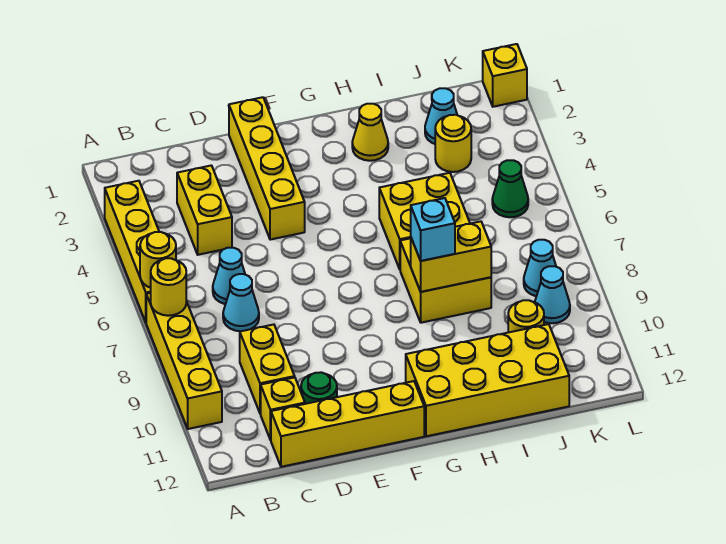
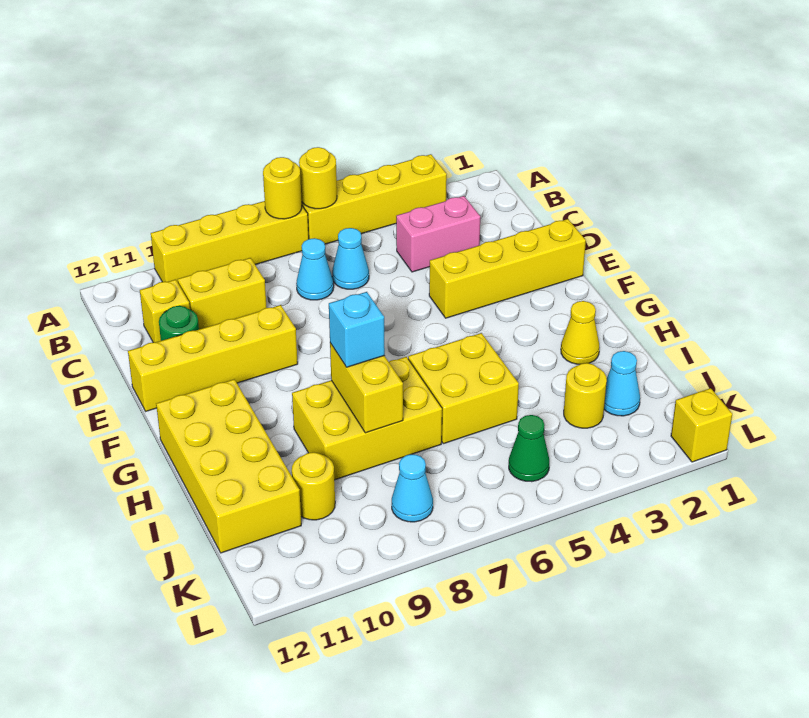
yellow brick C3:C4 level 1 -> pink brick C3:C4 level 1
yellow brick C12:F12 level 1 -> yellow brick E9:E12 level 1
yellow brick H7:I8 level 1 -> yellow brick H7:I9 level 1
cyan cone K9 level 1 -> none

